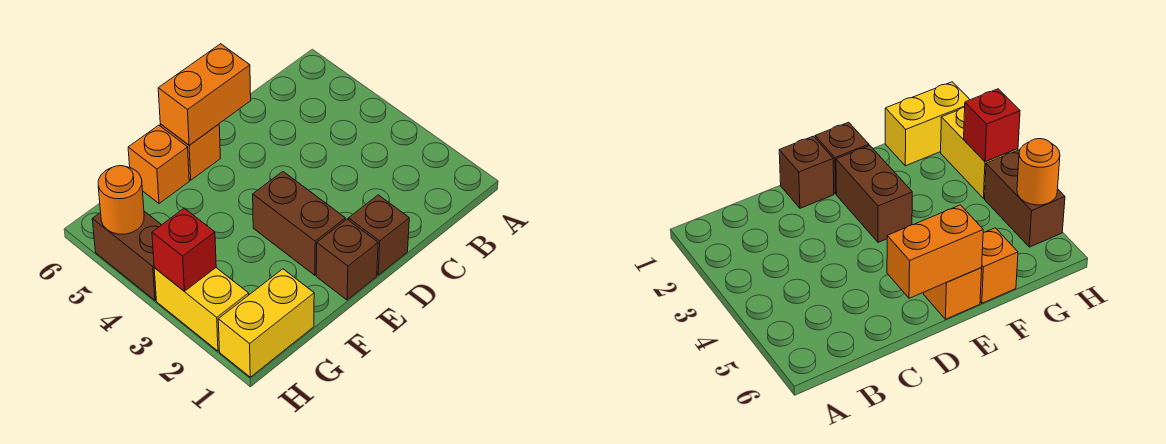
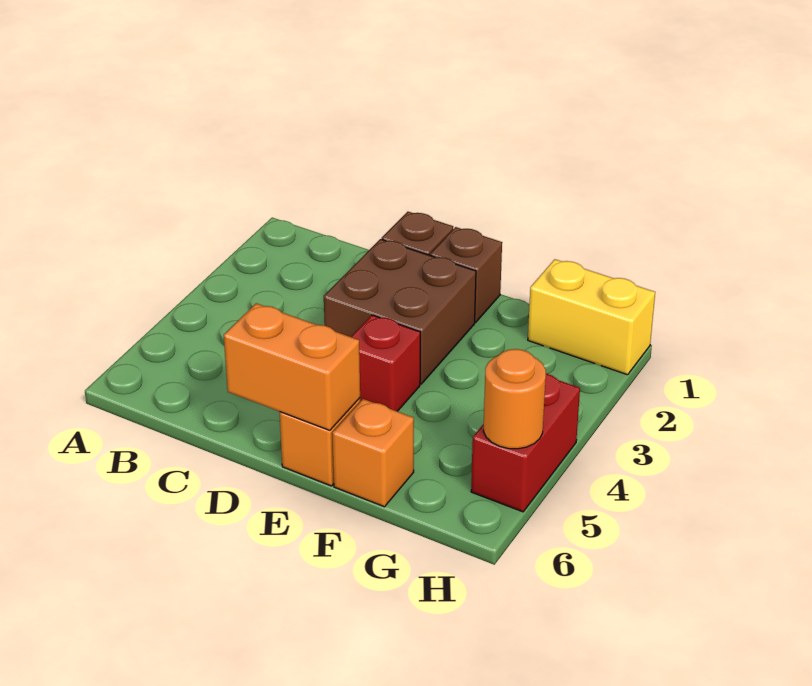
brown brick E2:E3 level 1 -> brown brick D2:E3 level 1
yellow brick H2:H3 level 1 -> none
red brick H3 level 2 -> red brick E4 level 1
brown brick H4:H5 level 1 -> red brick H4:H5 level 1

